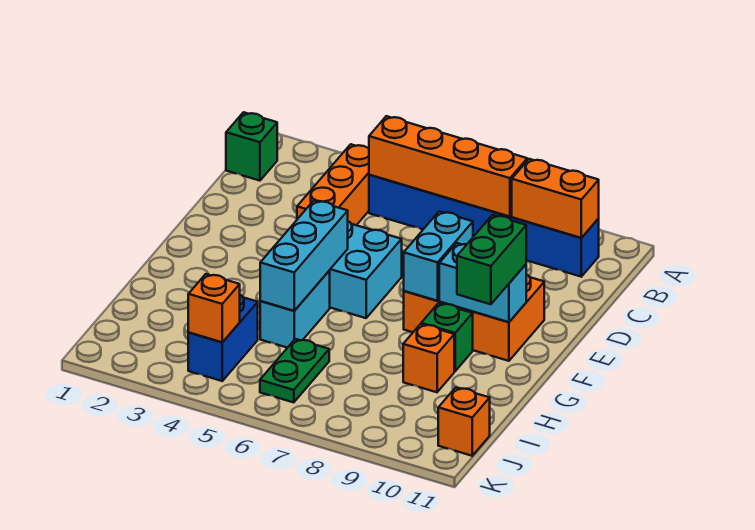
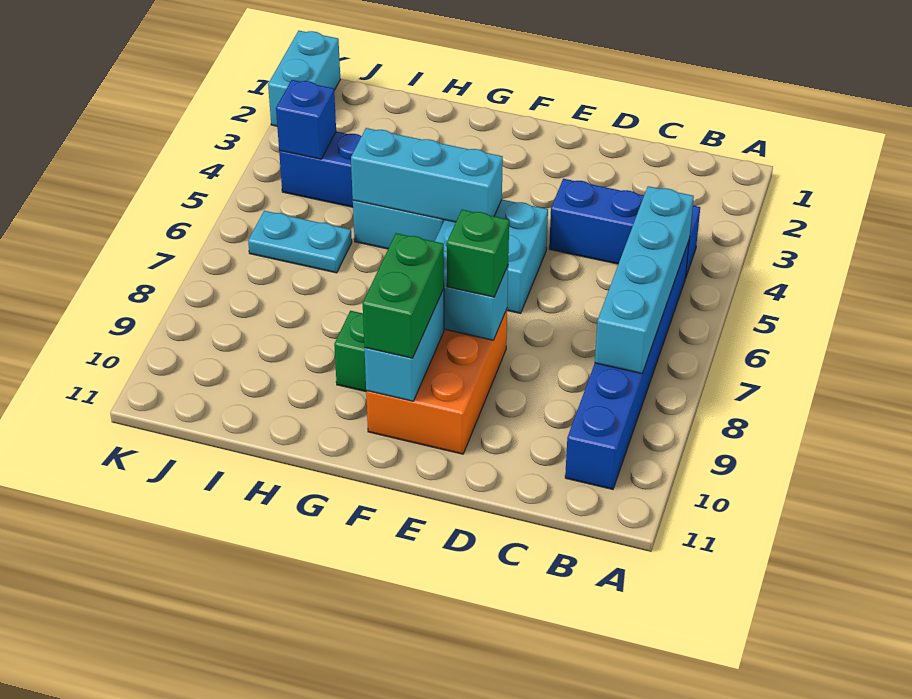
green brick B1 level 1 -> green brick E8 level 3
orange brick B4:D4 level 1 -> blue brick B4:D4 level 1
orange brick B5:B8 level 2 -> cyan brick B5:B8 level 2
orange brick B9:B10 level 2 -> none
green brick F10:G10 level 3 -> green brick F9:F10 level 3
orange brick H9 level 1 -> none
green plate I6:J6 level 1 -> cyan plate I6:J6 level 1
orange brick J4 level 2 -> blue brick J4 level 2
orange brick J11 level 1 -> none
none -> cyan brick K1:K2 level 1

